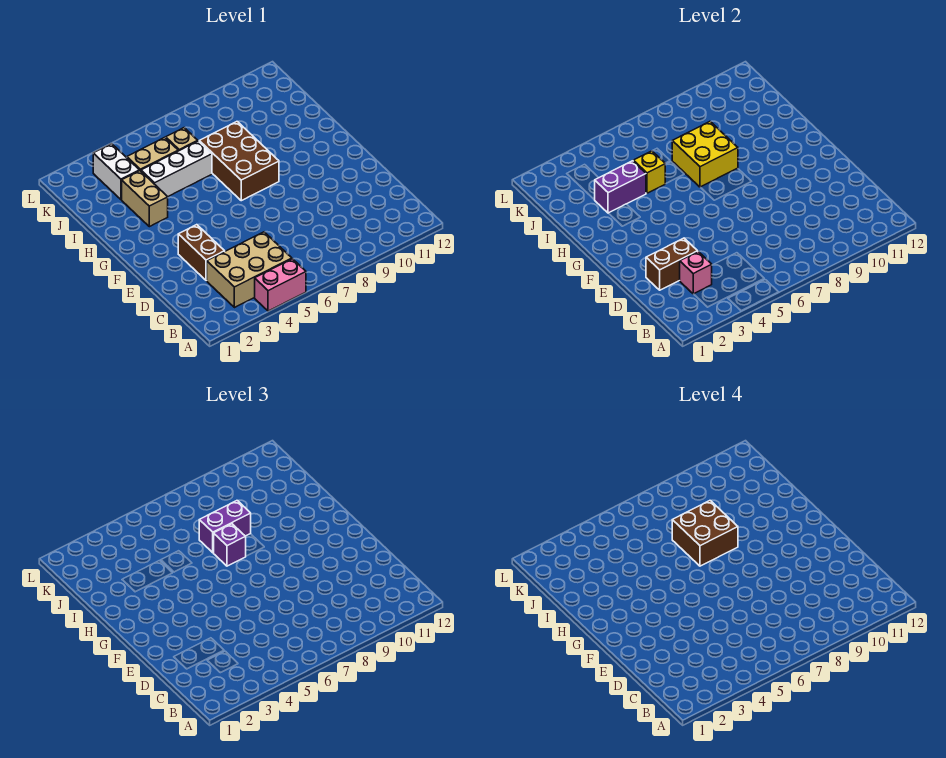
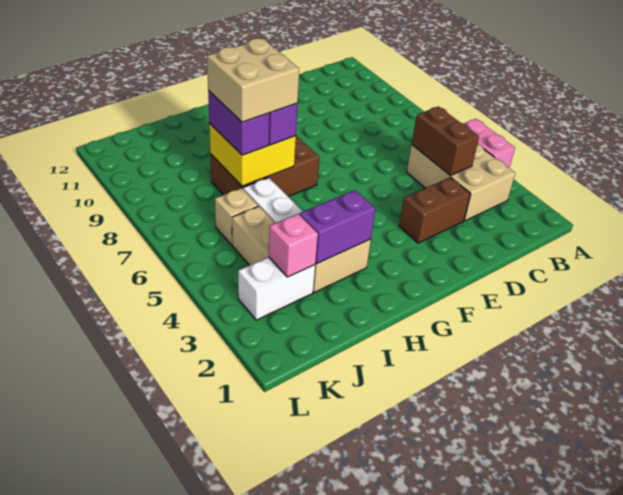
pink brick C3 level 2 -> pink brick J3 level 2
brown brick D2:D3 level 2 -> brown brick C4:C5 level 2
brown brick H7:I8 level 4 -> tan brick H7:I8 level 4
purple brick I3:I4 level 2 -> purple brick H3:I3 level 2
yellow brick I5 level 2 -> none

